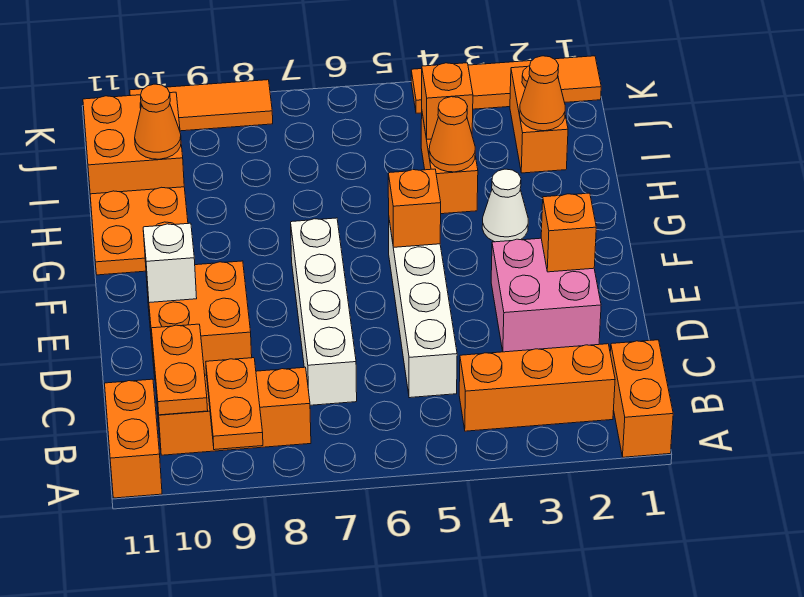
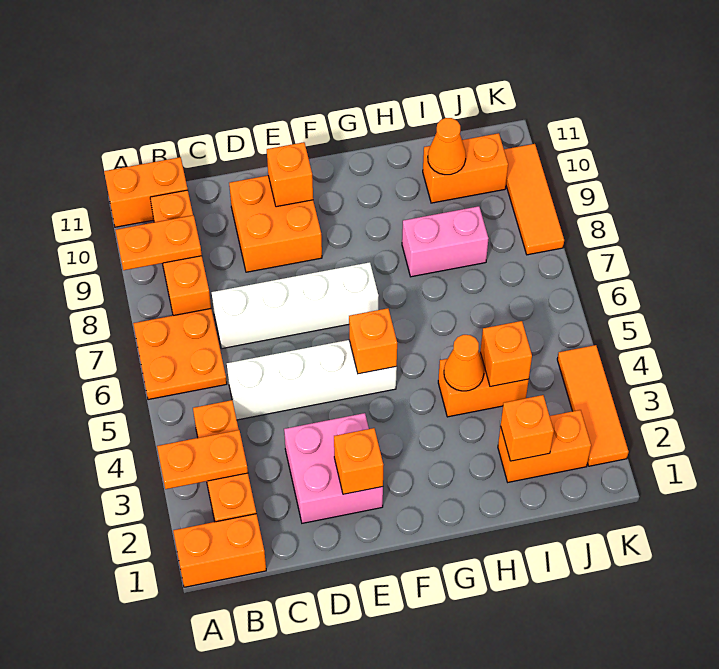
orange plate B10:C10 level 2 -> orange plate A3:B3 level 2
white brick E10 level 2 -> orange brick E10 level 2
white cone G3 level 1 -> none
orange plate G10:H11 level 1 -> orange plate A6:B7 level 1
none -> pink brick H8:I8 level 1
orange cone I2 level 2 -> orange brick I2 level 2
orange brick I10:J11 level 1 -> orange brick I10:J10 level 1
orange tile K1:K4 level 1 -> orange tile K2:K4 level 1

